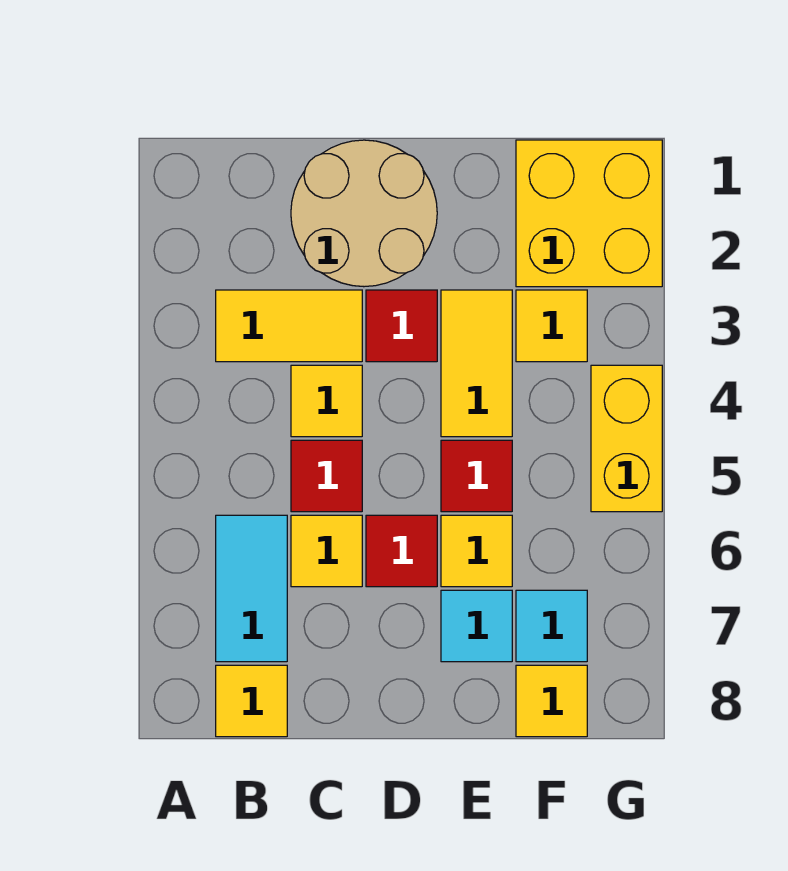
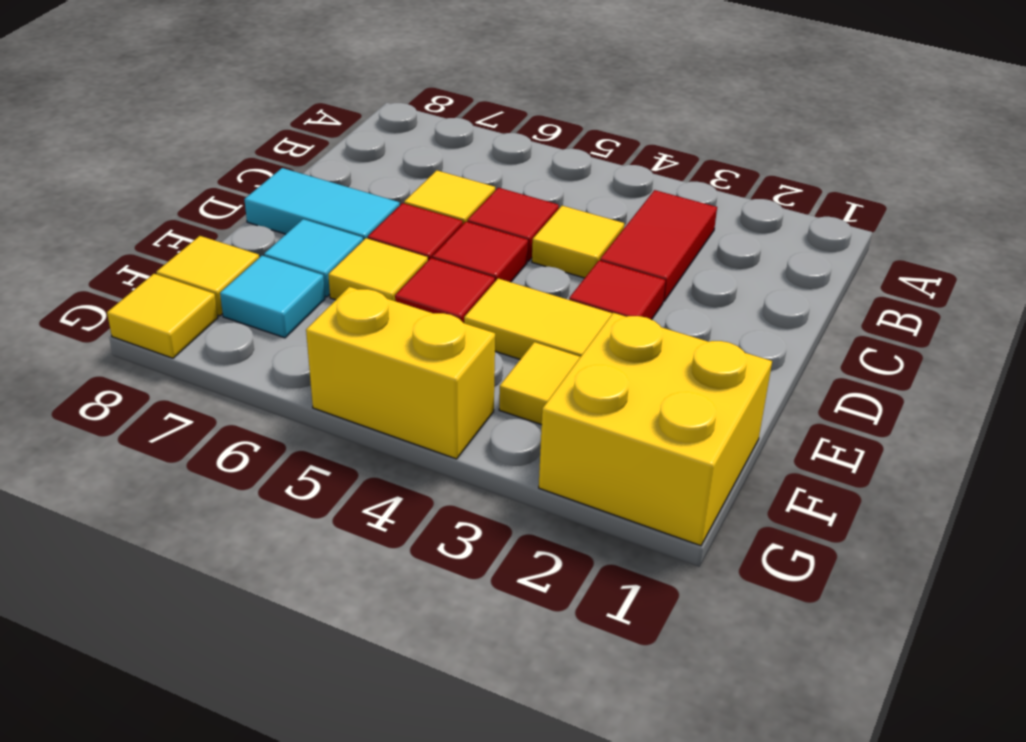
yellow tile B3:C3 level 1 -> red tile B3:C3 level 1
cyan tile B6:B7 level 1 -> cyan tile D7:D8 level 1
yellow tile B8 level 1 -> yellow tile G8 level 1
tan round brick C1:D2 level 1 -> none
none -> red tile D5 level 1

